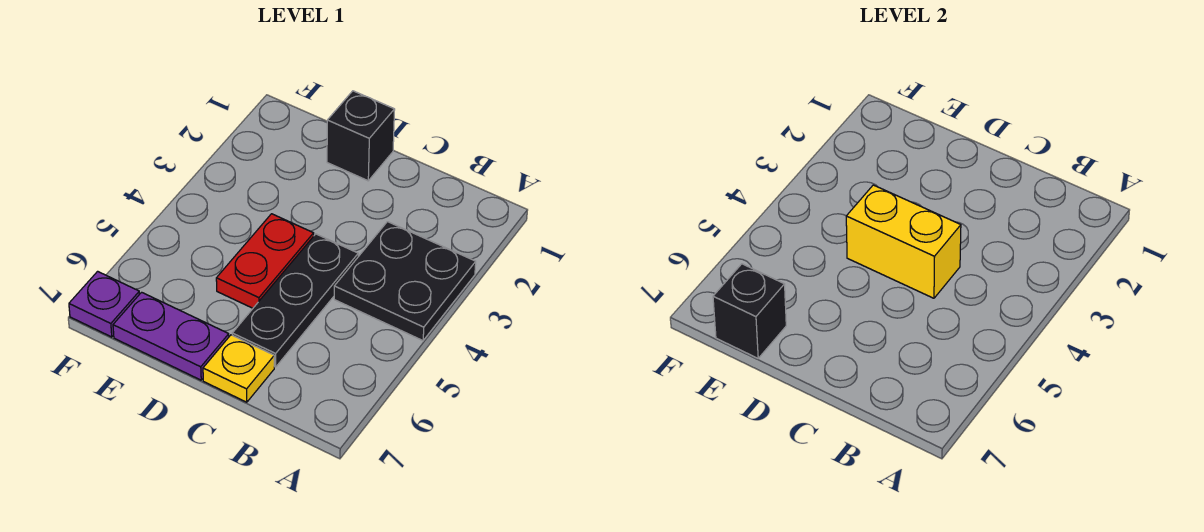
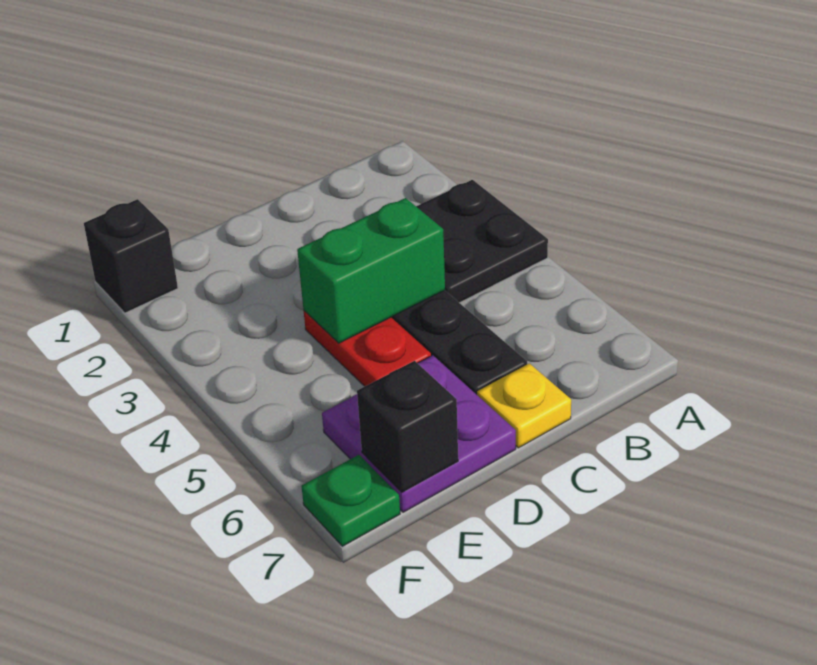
yellow brick C4:D4 level 2 -> green brick C4:D4 level 2
black brick D1 level 1 -> black brick F1 level 1
purple plate D7:E7 level 1 -> purple plate D6:E7 level 1
purple plate F7 level 1 -> green plate F7 level 1

